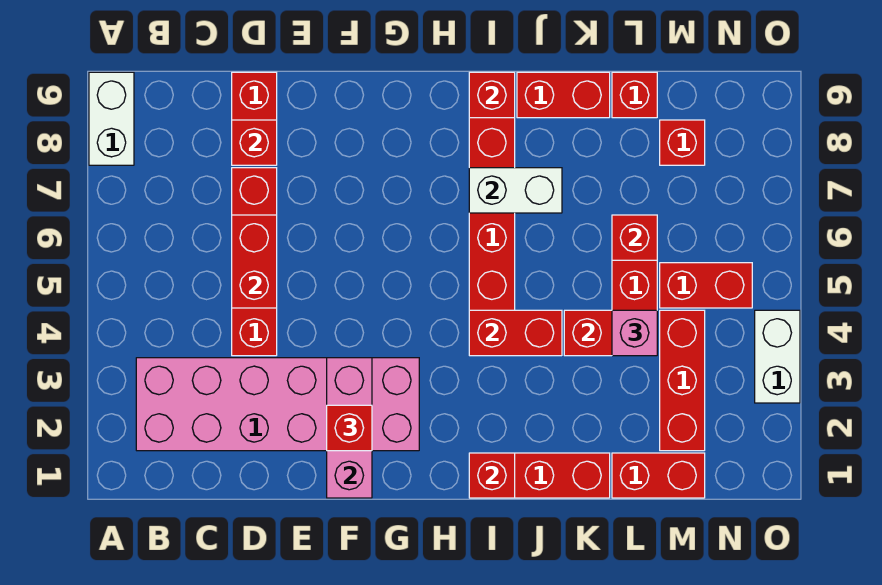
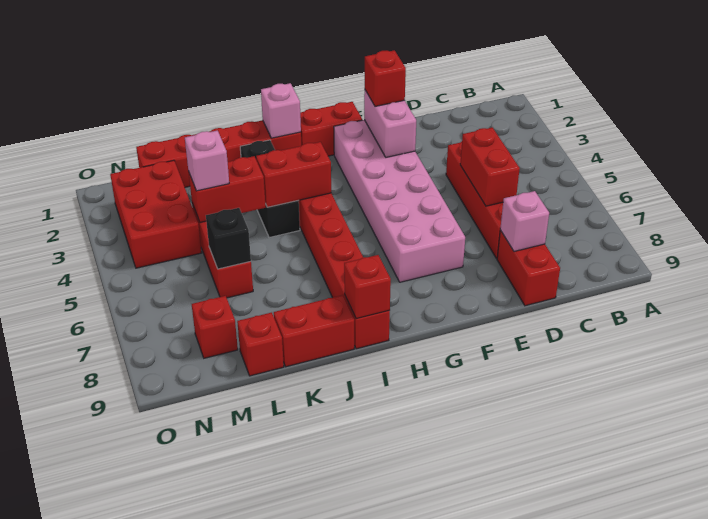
white brick A8:A9 level 1 -> none
pink brick B2:G3 level 1 -> pink brick F2:G7 level 1
red brick D8 level 2 -> pink brick D8 level 2
pink brick F1:F3 level 2 -> pink brick F2:F3 level 2
red brick I1 level 2 -> pink brick I1 level 2
white brick I7:J7 level 2 -> none
none -> black brick J2:J4 level 1
red brick L6 level 2 -> black brick L6 level 2
red brick M2:M4 level 1 -> red brick M2:N4 level 1
red brick M5:N5 level 1 -> red brick G1:H1 level 1
white brick O3:O4 level 1 -> none

